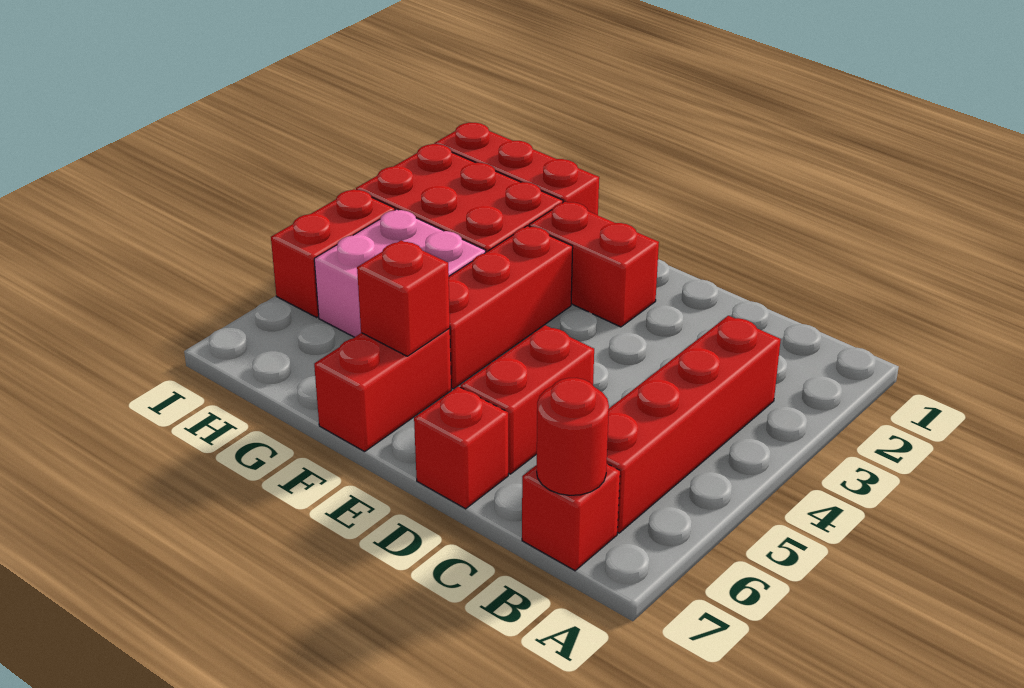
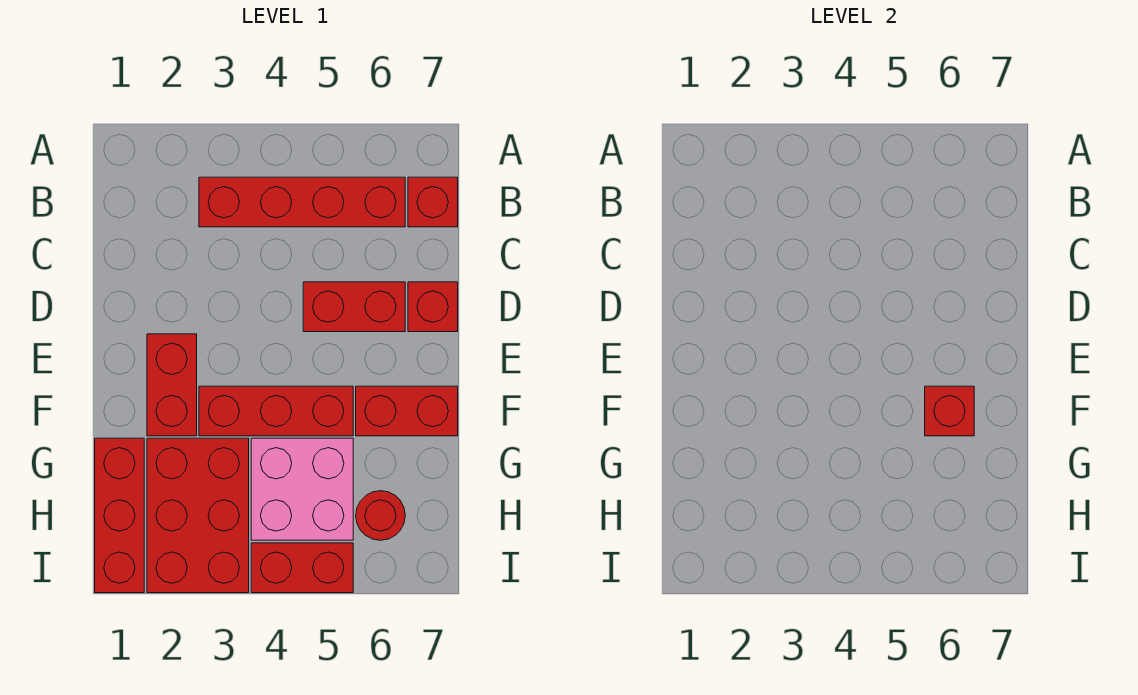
red round brick B7 level 2 -> red round brick H6 level 1

